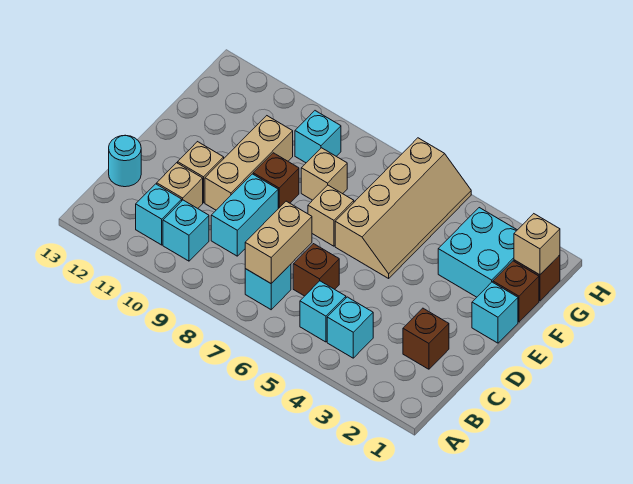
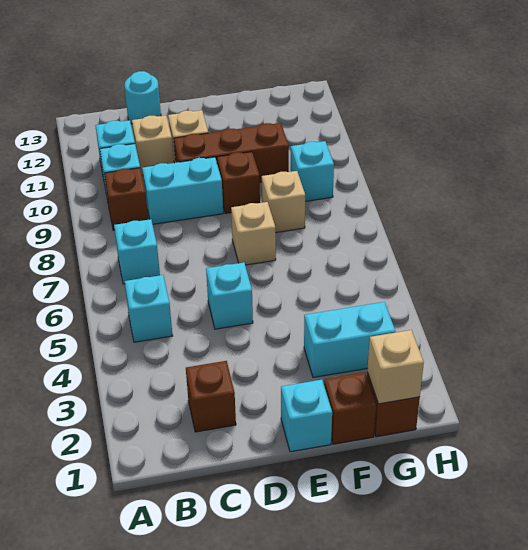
cyan brick B4 level 1 -> cyan brick D5 level 1
tan brick B7:C7 level 2 -> none
brown brick C6 level 1 -> brown brick B9 level 1
tan brick D10:F10 level 1 -> brown brick D10:F10 level 1
tan slope E5:H6 level 1 top 6 -> none
cyan brick F2:G3 level 1 -> cyan brick F3:G3 level 1

